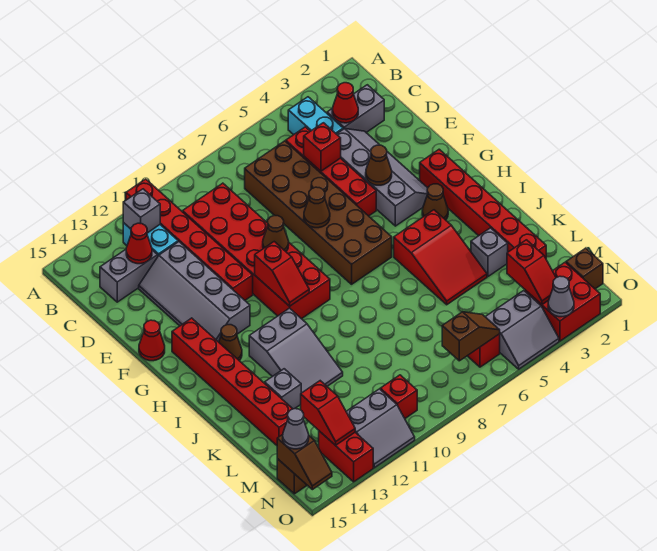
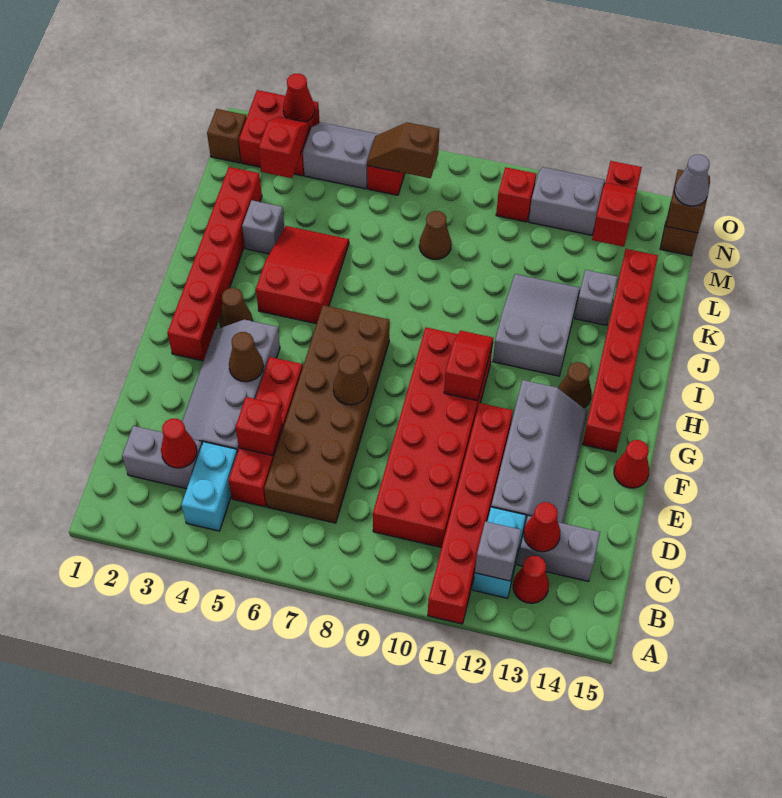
none -> red cone B13 level 1
brown cone F9 level 2 -> brown cone L8 level 1
grey cone O3 level 2 -> red cone O3 level 2

